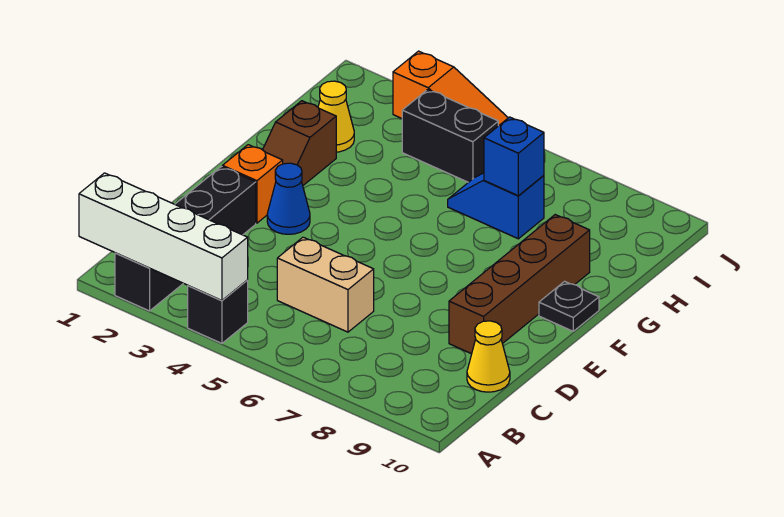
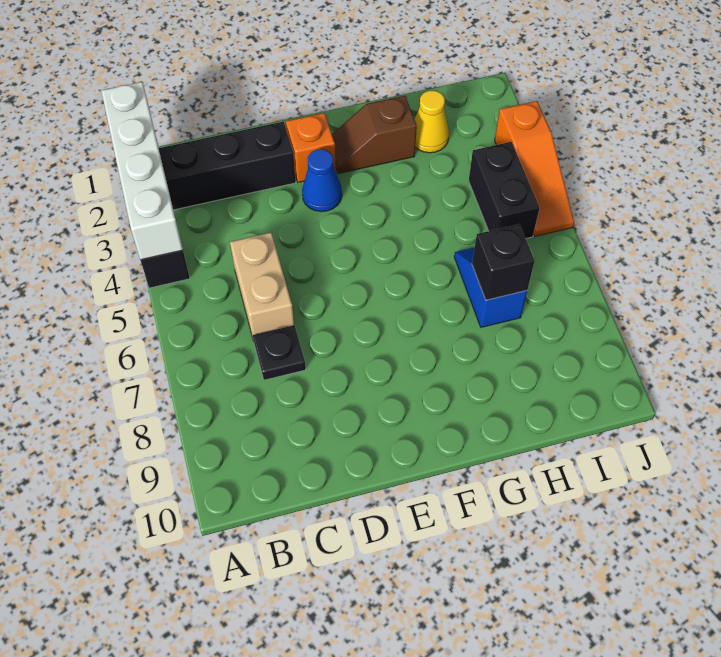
yellow cone C10 level 1 -> none
brown brick D9:G9 level 1 -> none
black plate F10 level 1 -> black plate C7 level 1
blue brick H7 level 2 -> black brick H7 level 2

